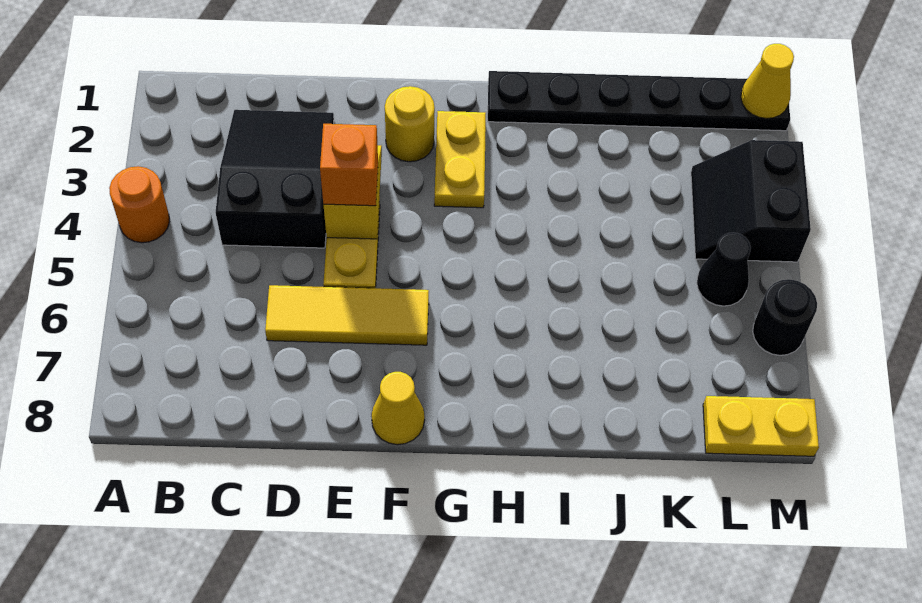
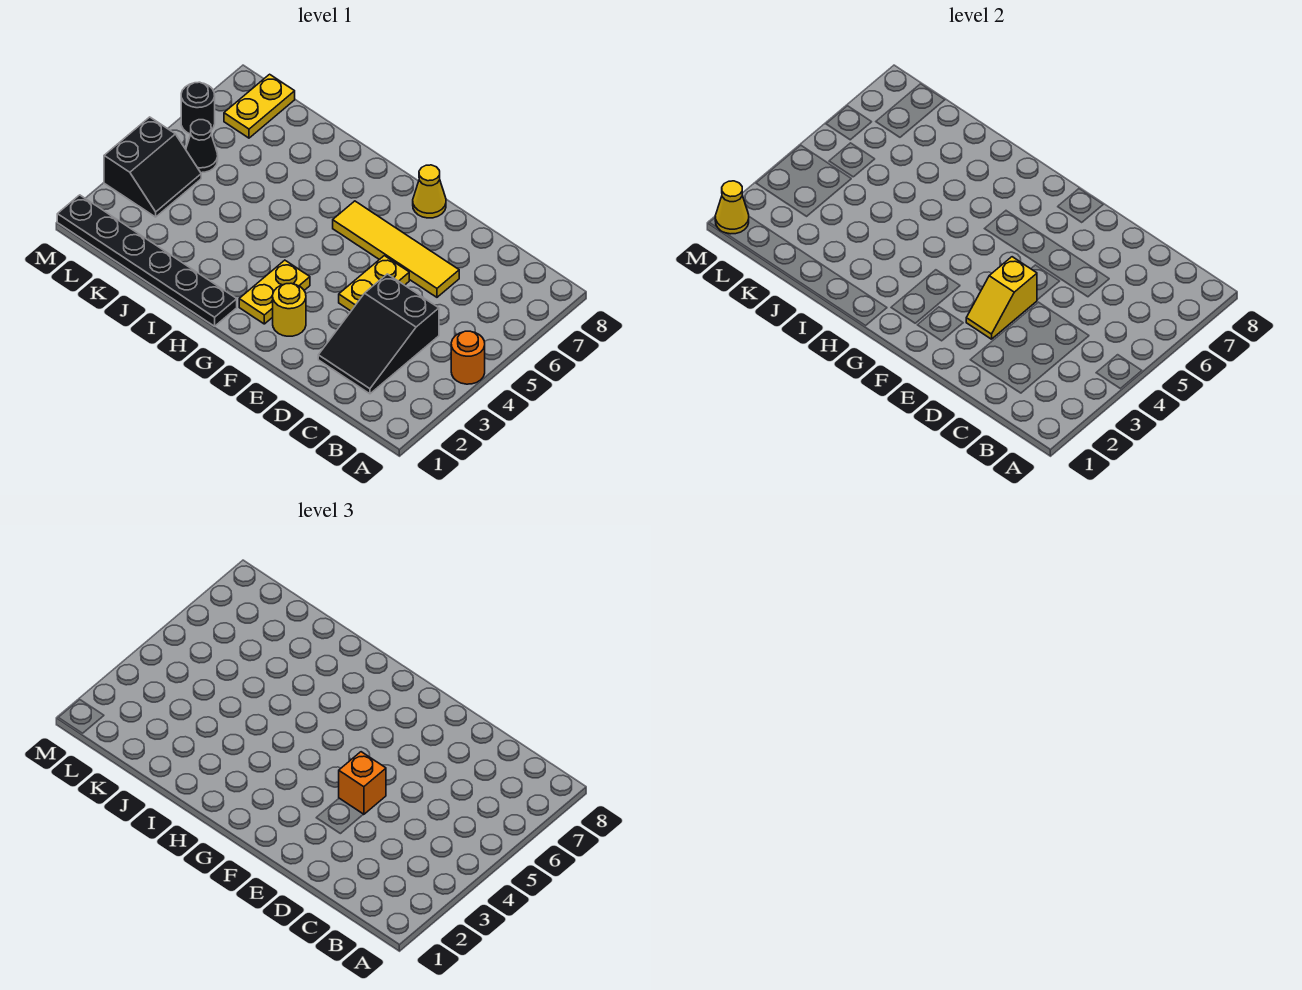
yellow tile D6:F6 level 1 -> yellow tile D6:G6 level 1
yellow plate L8:M8 level 1 -> yellow plate L7:L8 level 1

